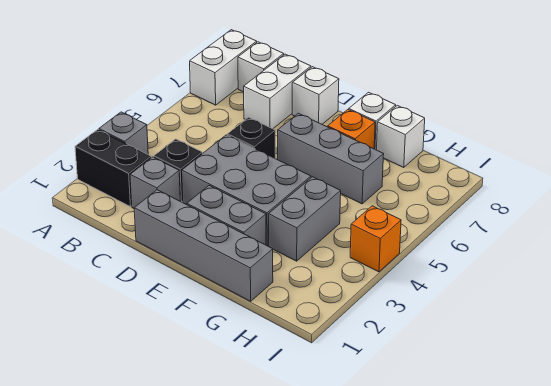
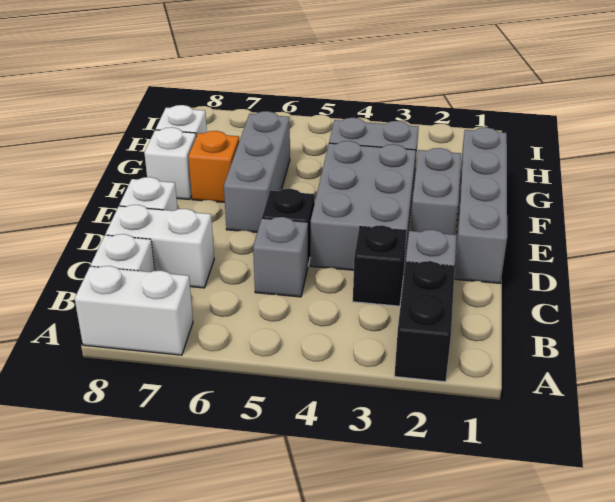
grey brick A3 level 1 -> grey brick C5 level 1
orange brick I4 level 1 -> none

